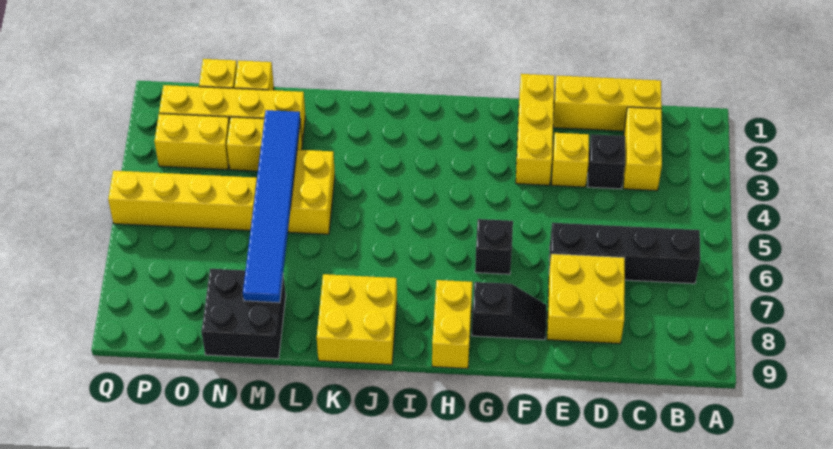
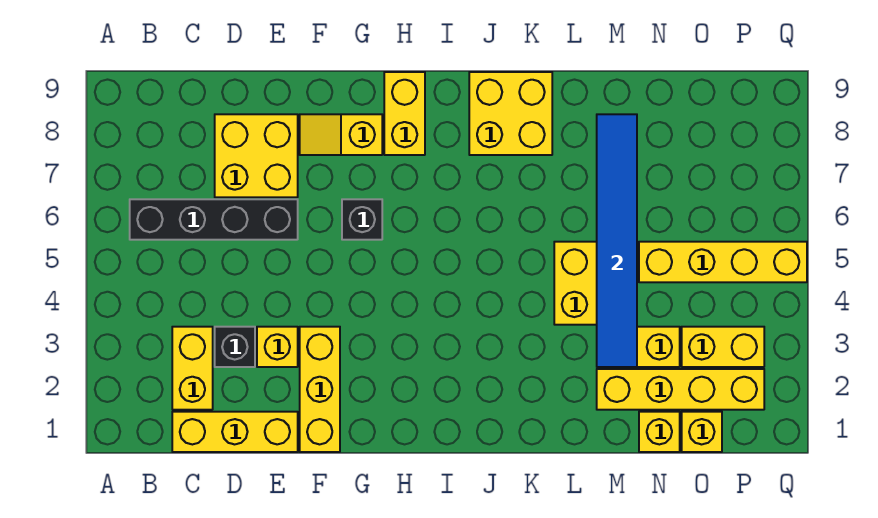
black slope F8:G8 level 1 top G -> yellow slope F8:G8 level 1 top G
black brick M8:N9 level 1 -> none

